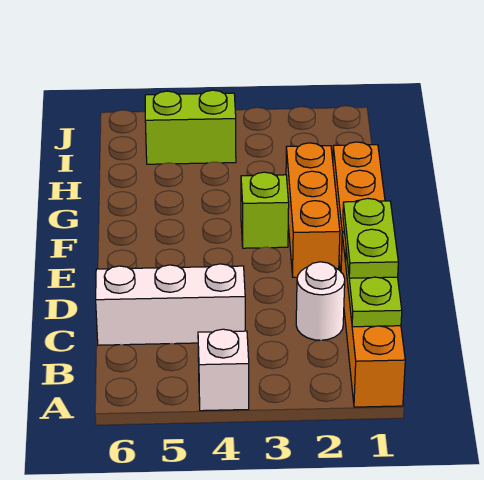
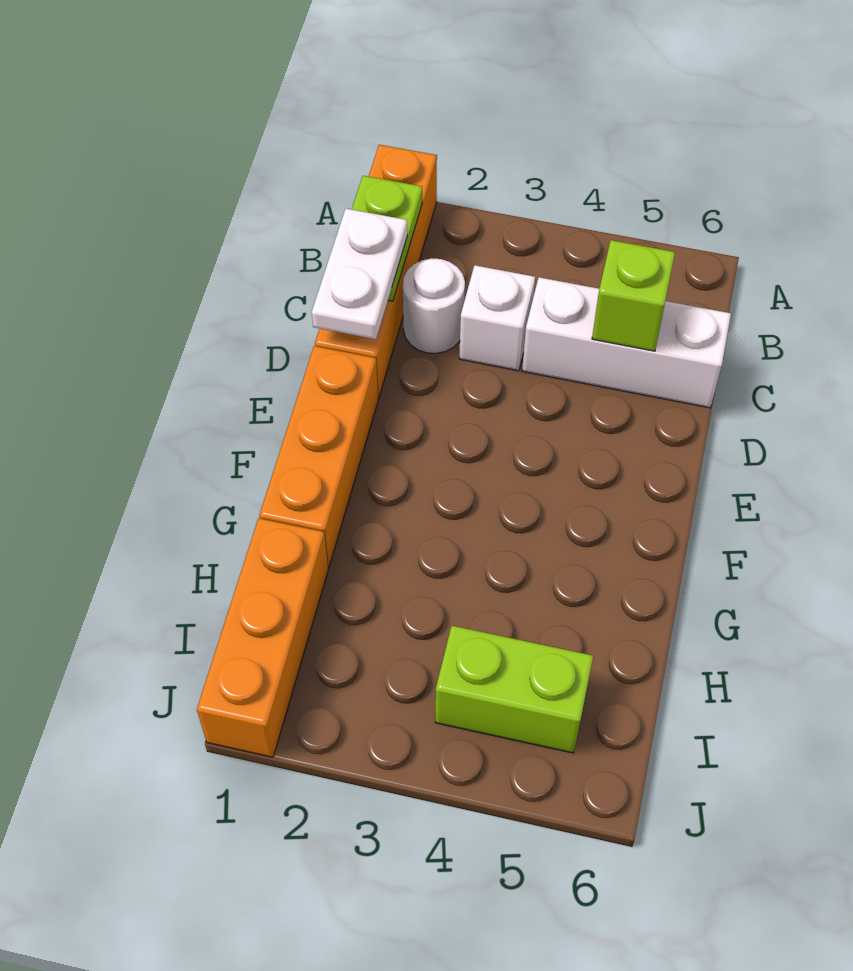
white brick A4 level 1 -> white brick C3 level 1
lime plate C1:D1 level 3 -> white plate C1:D1 level 3
orange brick E2:G2 level 1 -> orange brick H1:J1 level 1
lime brick F3 level 1 -> lime brick C5 level 2

